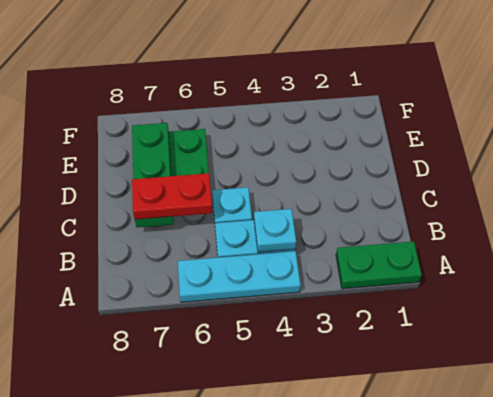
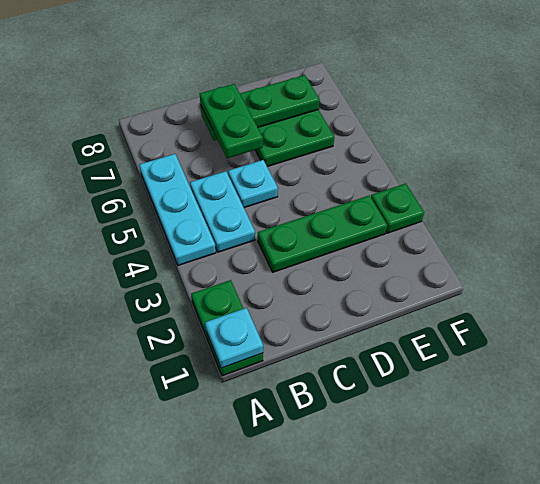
cyan plate B4 level 2 -> cyan plate A1 level 2
none -> green plate C3:E3 level 1
red plate C6:C7 level 3 -> green plate C6:C7 level 3
none -> green plate F3 level 1

